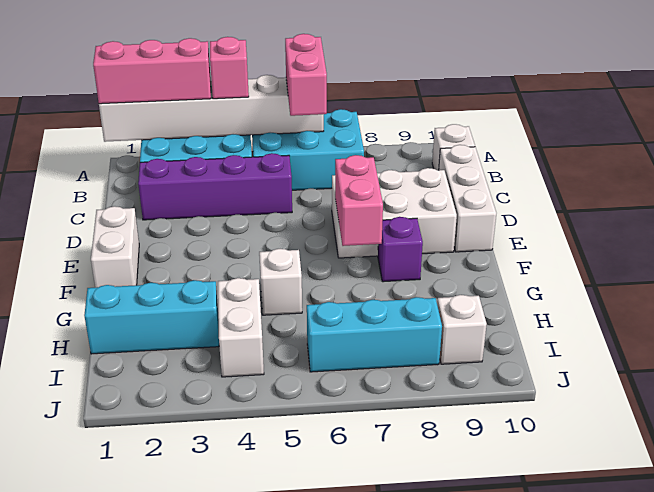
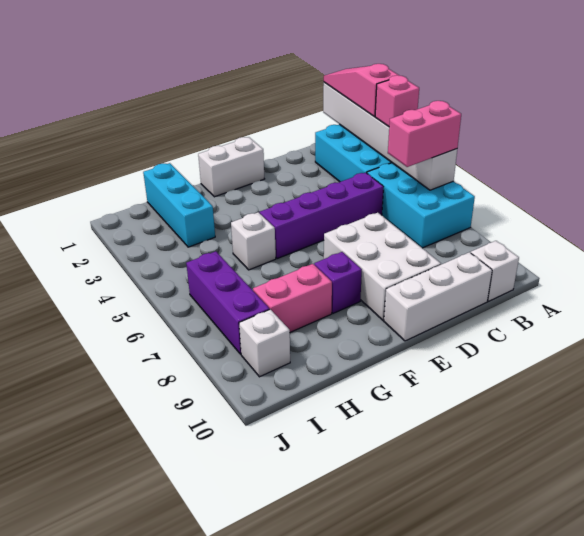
pink brick A1:A3 level 3 -> pink slope A1:A3 level 3 top 3
purple brick C2:C5 level 1 -> purple brick C5:F5 level 1
pink brick E7:F7 level 2 -> pink brick G8:H8 level 1
white brick H4:I4 level 1 -> none
cyan brick I6:I8 level 1 -> purple brick I6:I8 level 1

